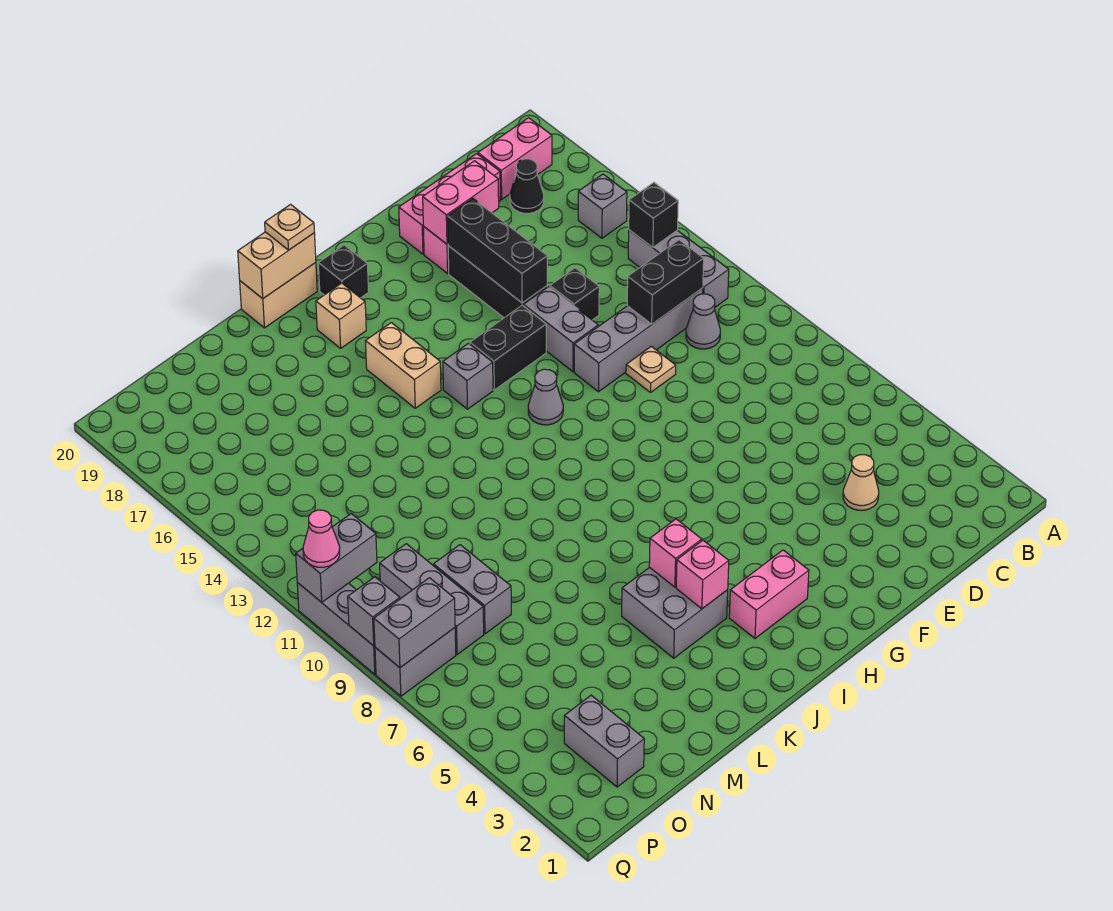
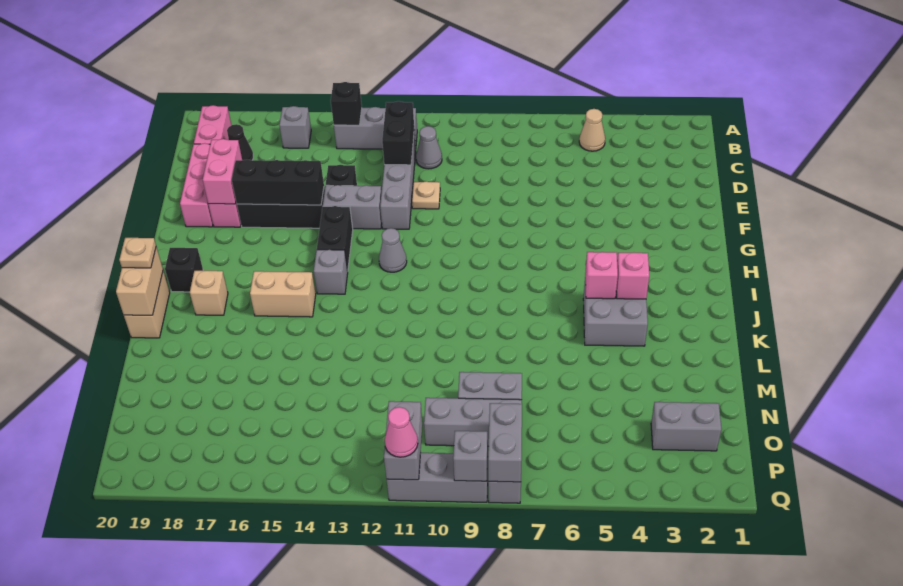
tan cone D4 level 1 -> tan cone B5 level 1
pink brick H3:I3 level 1 -> none

